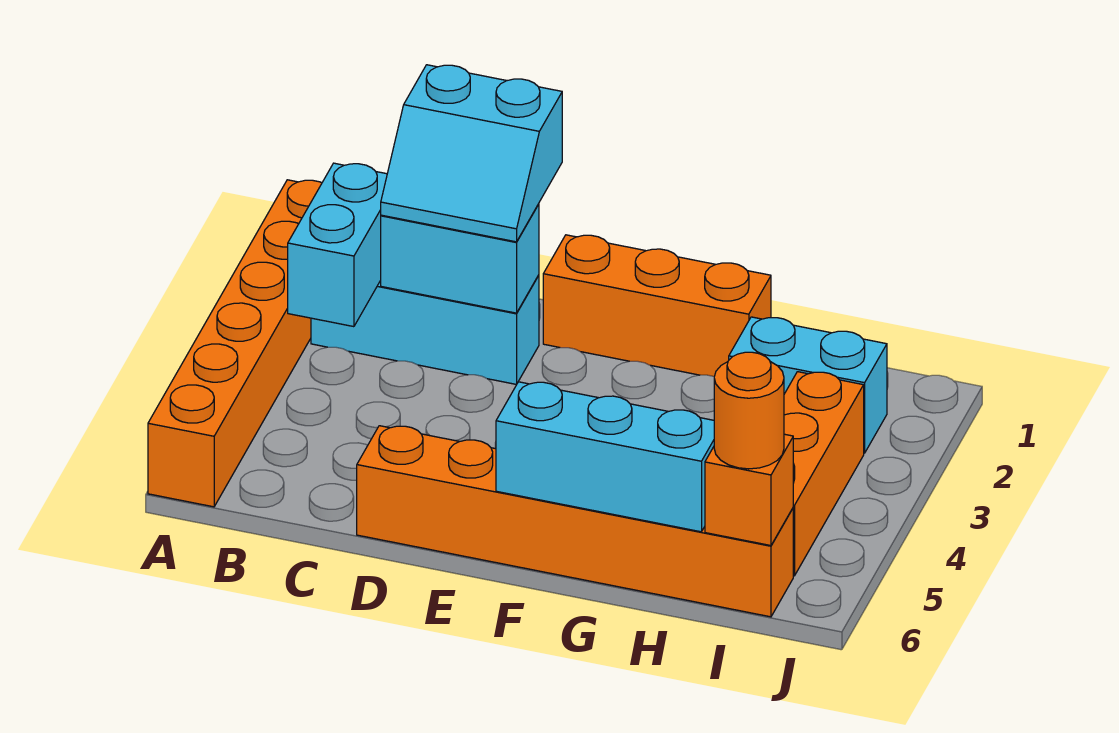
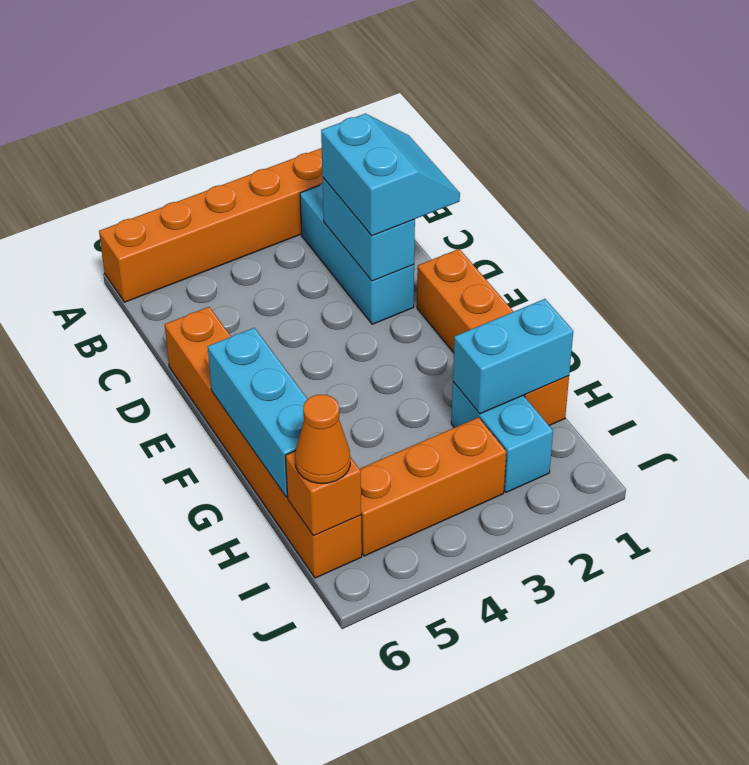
cyan brick B2:B3 level 2 -> cyan brick H1:H2 level 2
cyan slope C1:D2 level 3 top 1 -> cyan slope C1:D2 level 3 top 2
orange brick E1:G1 level 1 -> orange brick E1:H1 level 1
orange round brick I6 level 3 -> orange cone I6 level 3

